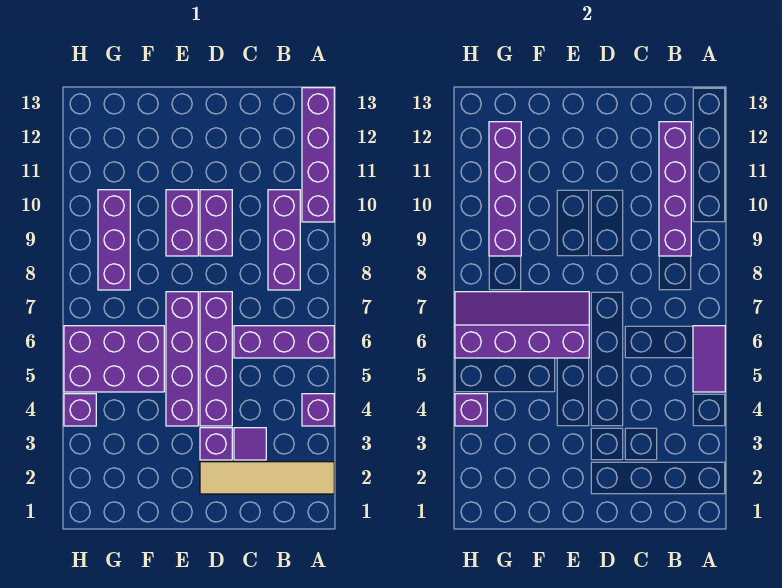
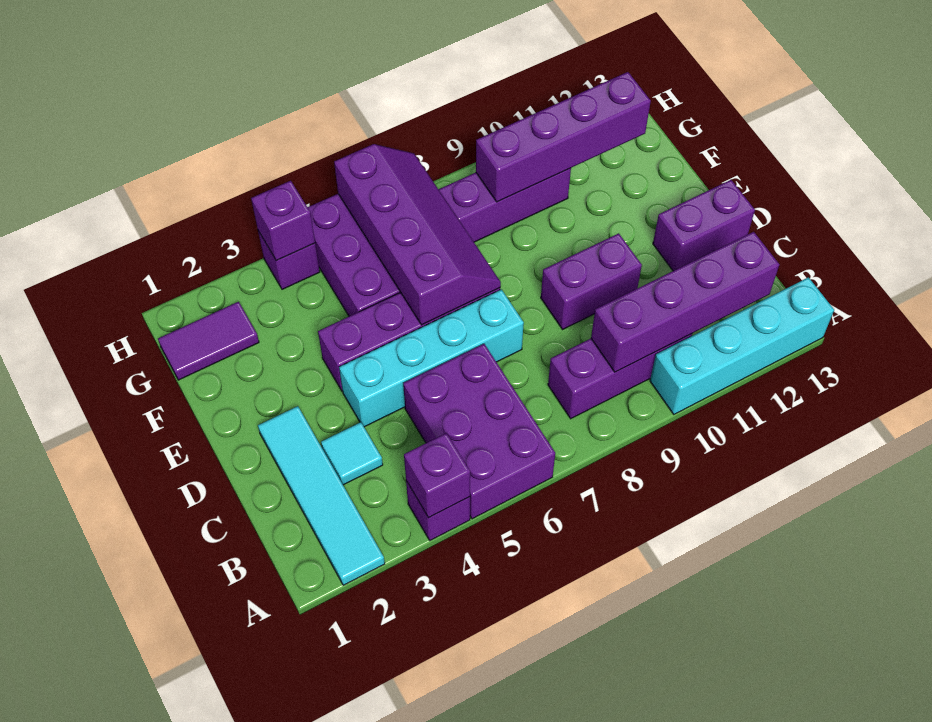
tan tile A2:D2 level 1 -> cyan tile A2:D2 level 1
purple tile A5:A6 level 2 -> purple tile G1:G2 level 1
purple brick A6:C6 level 1 -> purple brick A5:C6 level 1
purple brick A10:A13 level 1 -> cyan brick A10:A13 level 1
purple tile C3 level 1 -> cyan tile C3 level 1
purple brick D3 level 1 -> purple brick A4 level 2
purple brick D4:D7 level 1 -> cyan brick D4:D7 level 1
purple brick E9:E10 level 1 -> purple brick D12:D13 level 1

